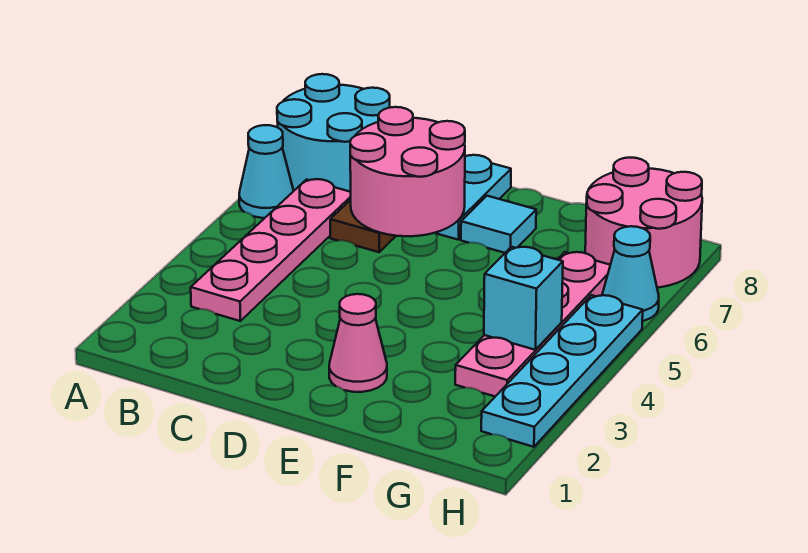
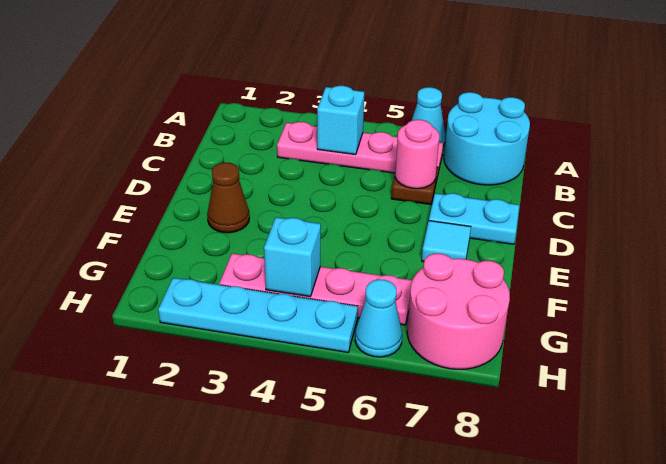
none -> cyan brick B4 level 2
pink round brick C6:D7 level 2 -> pink round brick C6 level 2
pink cone E2 level 1 -> brown cone E2 level 1

